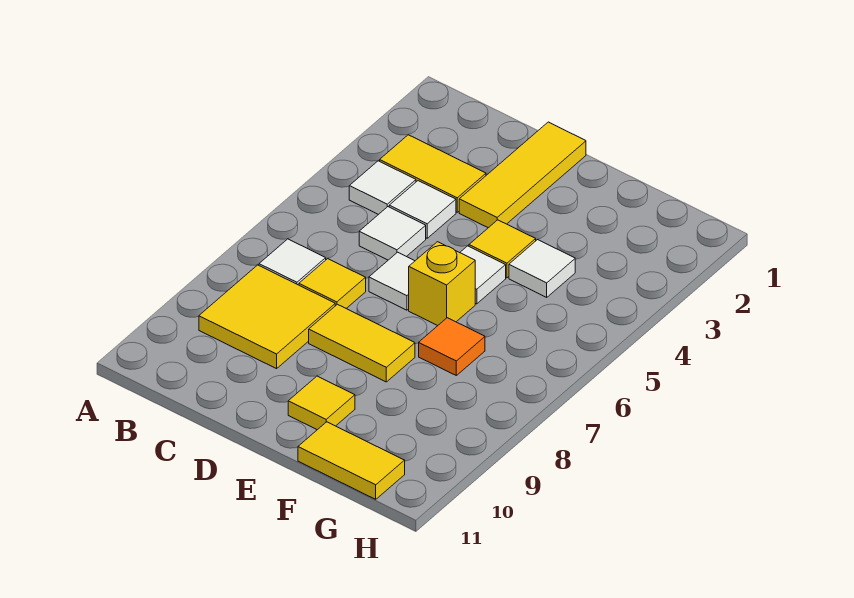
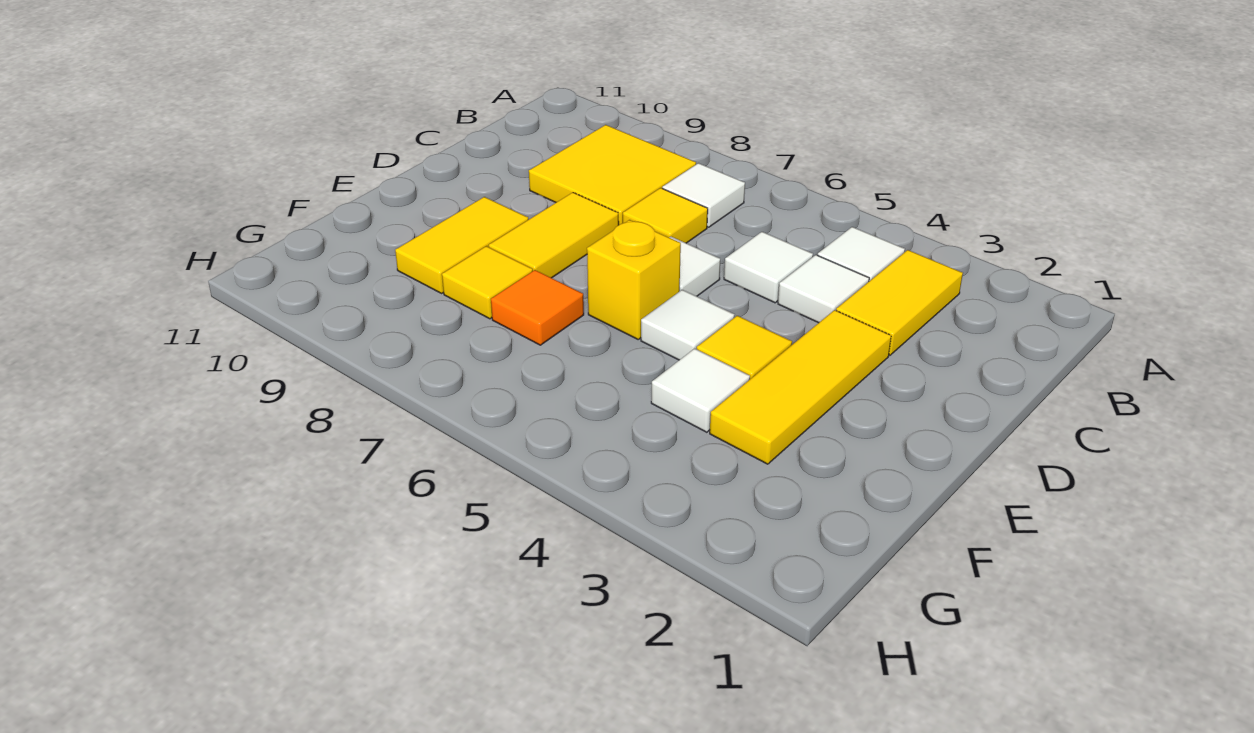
yellow tile D1:D3 level 1 -> yellow tile D3:F3 level 1
yellow tile E10 level 1 -> yellow tile F8 level 1
yellow tile F11:G11 level 1 -> yellow tile E9:F9 level 1

